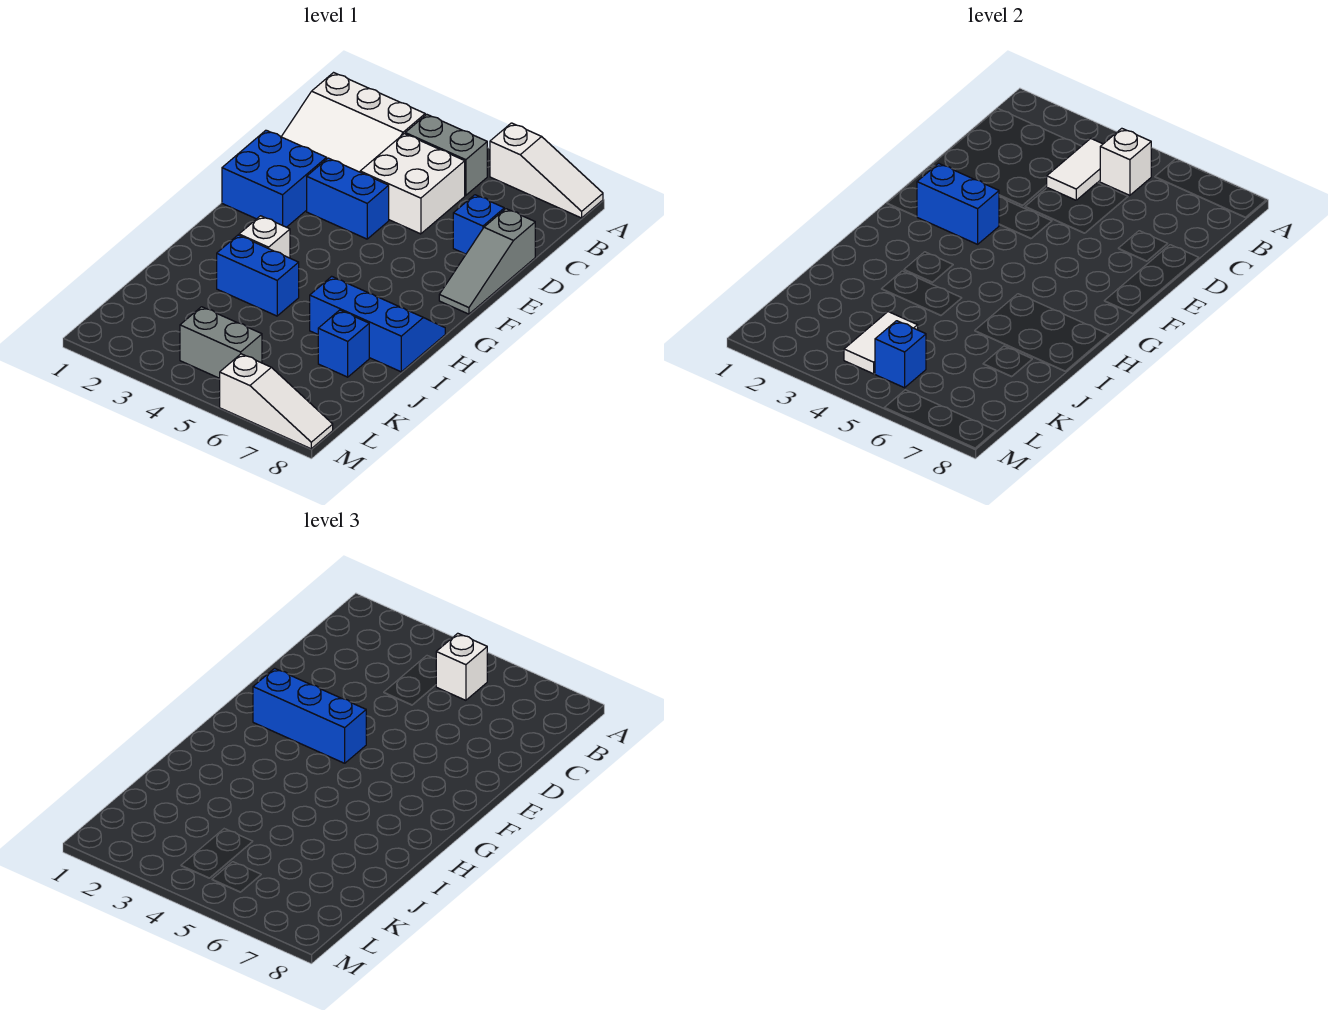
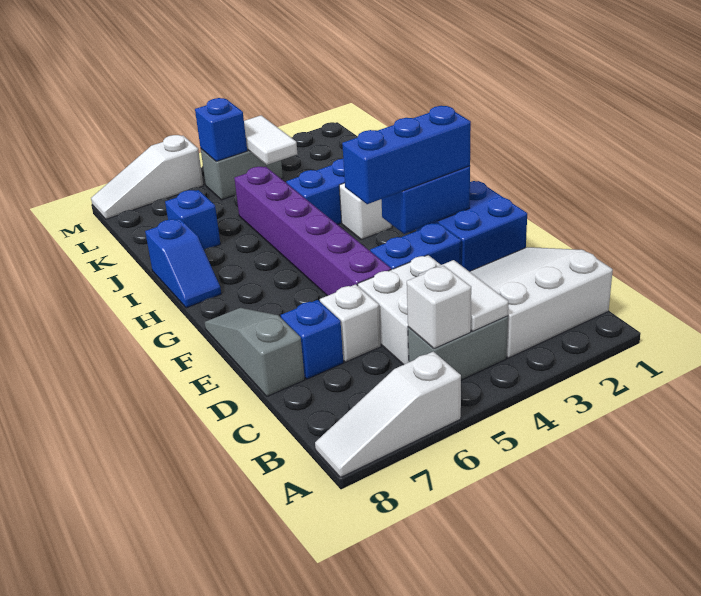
white brick B5 level 3 -> white brick D6 level 1
none -> purple brick E5:J5 level 1
blue slope H6:I8 level 1 top I -> blue slope H8:I8 level 1 top I

